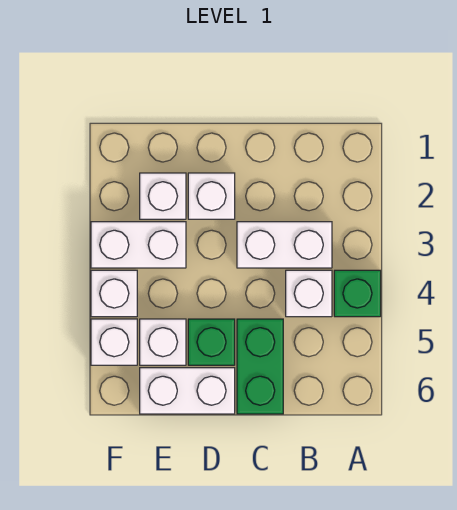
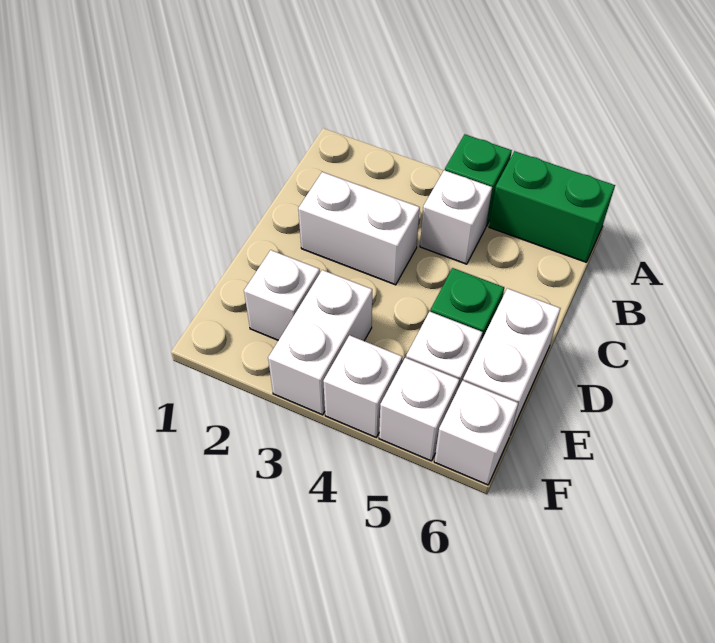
white brick B3:C3 level 1 -> white brick C2:C3 level 1
green brick C5:C6 level 1 -> green brick A5:A6 level 1
white brick D2 level 1 -> white brick F6 level 1

